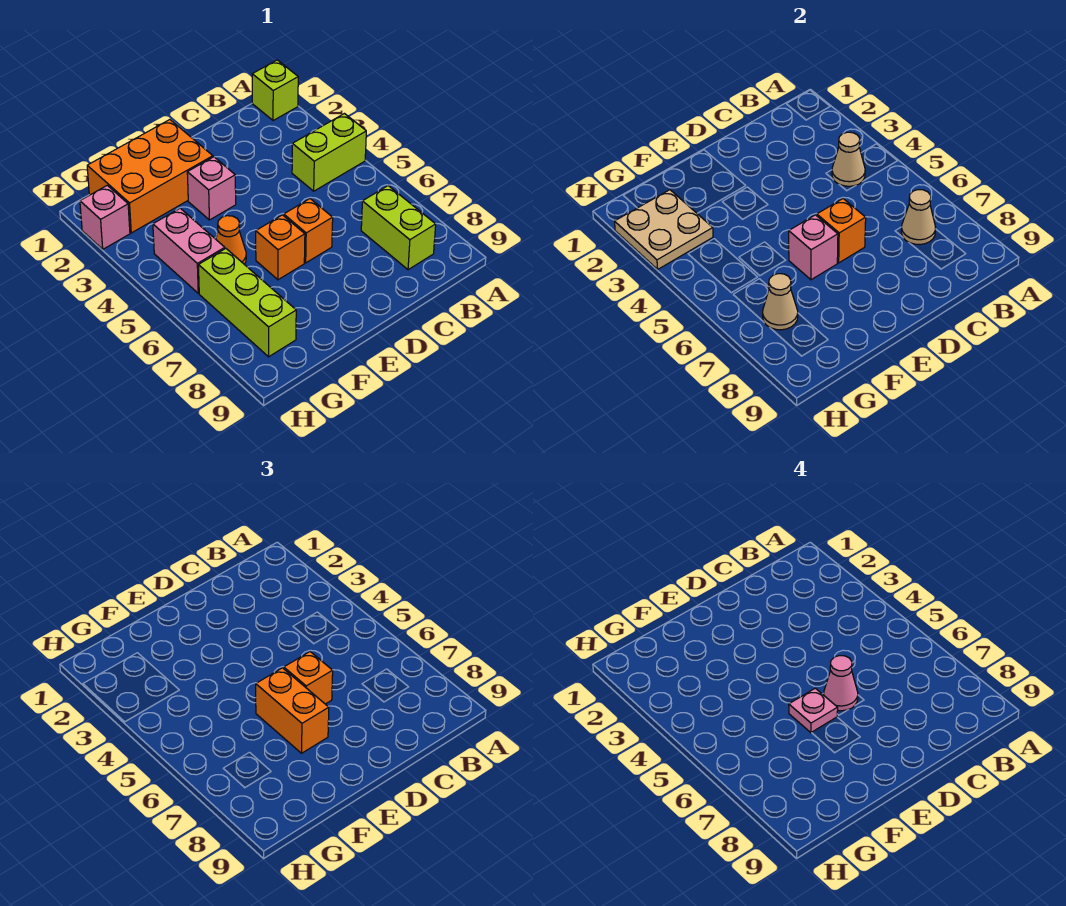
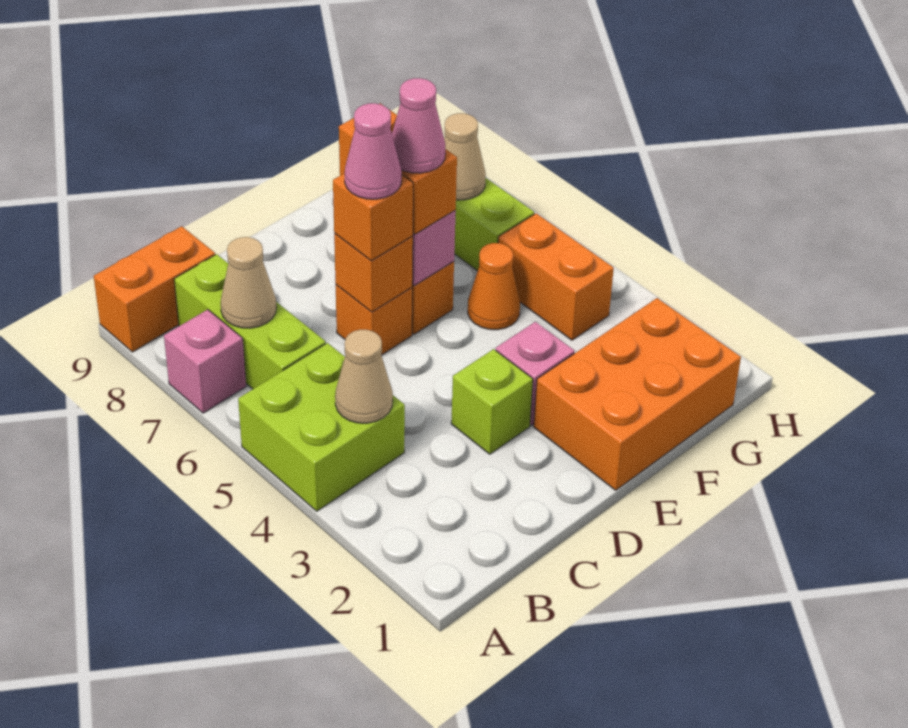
lime brick A1 level 1 -> lime brick D3 level 1
lime brick A4:B4 level 1 -> lime brick A4:B5 level 1
none -> orange brick A9:B9 level 1
lime brick B7:B8 level 1 -> lime brick B6:B8 level 1
pink plate E6 level 4 -> pink cone E6 level 4
tan plate G2:H3 level 2 -> none
pink brick G4:G5 level 1 -> orange brick G4:G5 level 1
pink brick H2 level 1 -> pink brick A7 level 1

